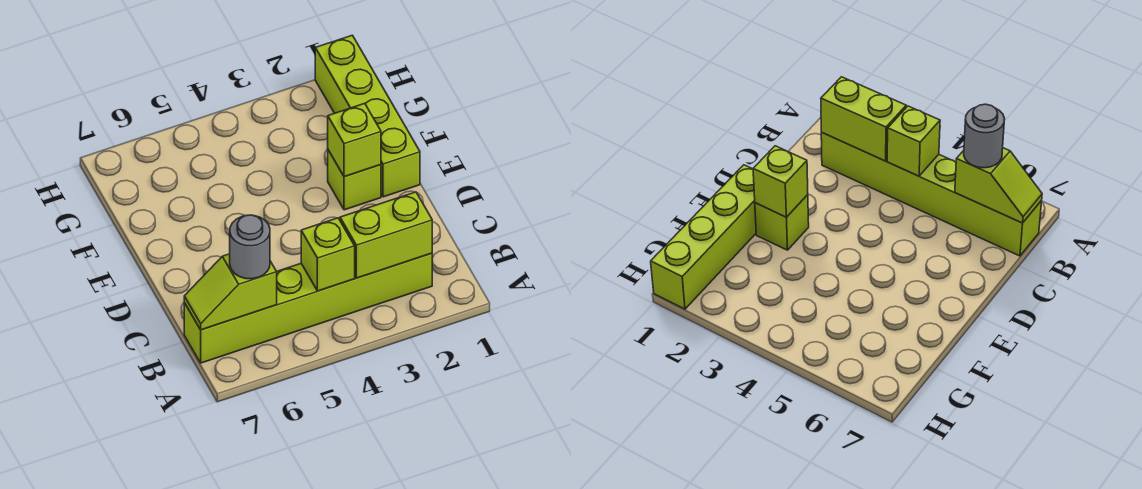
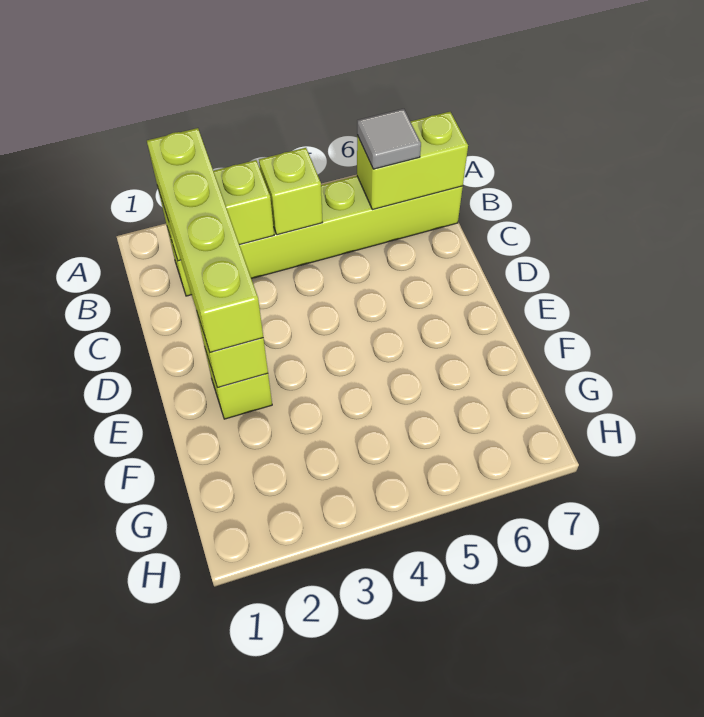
lime slope B6:B7 level 2 top 6 -> lime brick B6:B7 level 2
grey round brick B6 level 3 -> grey tile B6 level 3
lime brick E1:H1 level 1 -> lime brick B2:E2 level 3

